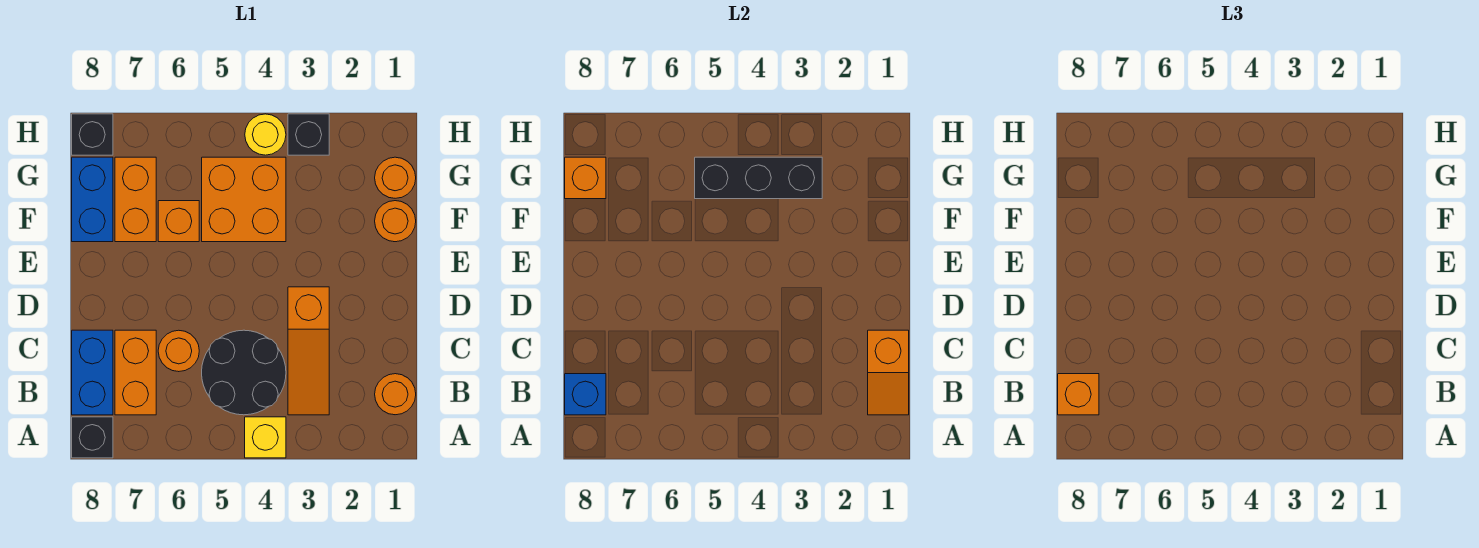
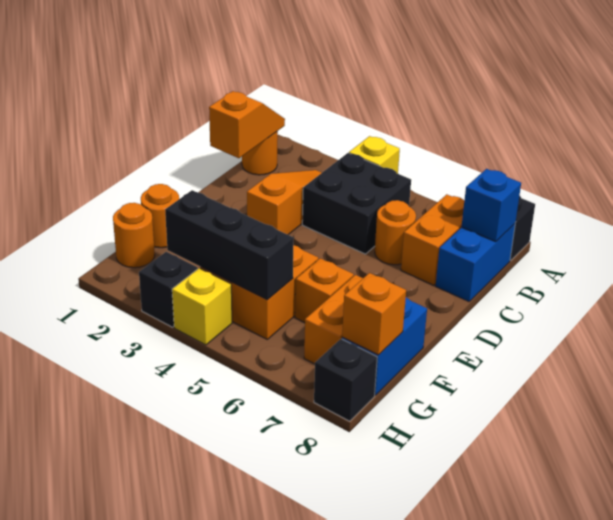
black round brick B4:C5 level 1 -> black brick B4:C5 level 1
orange brick B8 level 3 -> none
yellow round brick H4 level 1 -> yellow brick H4 level 1

